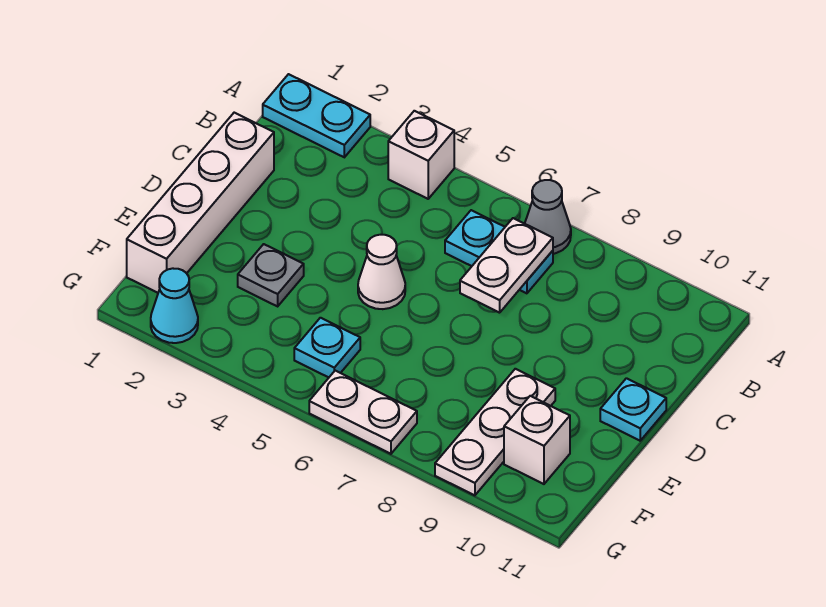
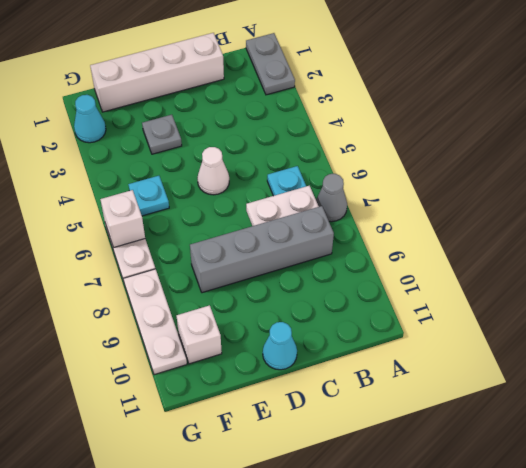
cyan plate A1:A2 level 1 -> grey plate A1:A2 level 1
white brick A4 level 1 -> white brick G6 level 2
none -> grey brick B8:E8 level 1
cyan plate D11 level 1 -> cyan cone D11 level 1
white plate E9:G9 level 1 -> white plate G8:G10 level 1

